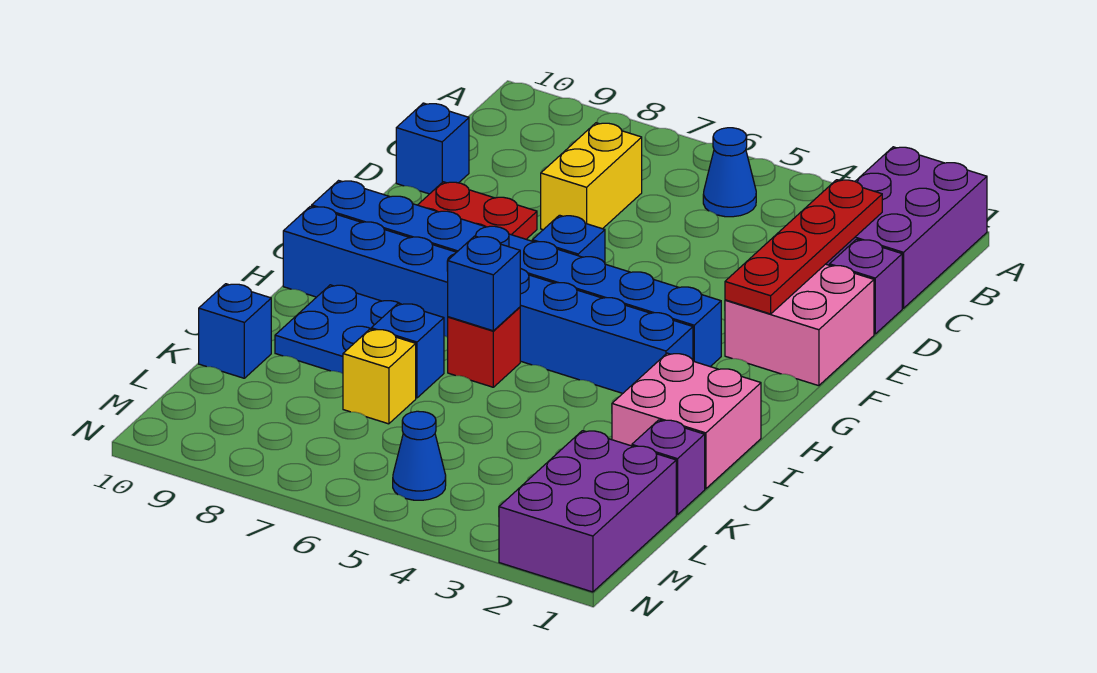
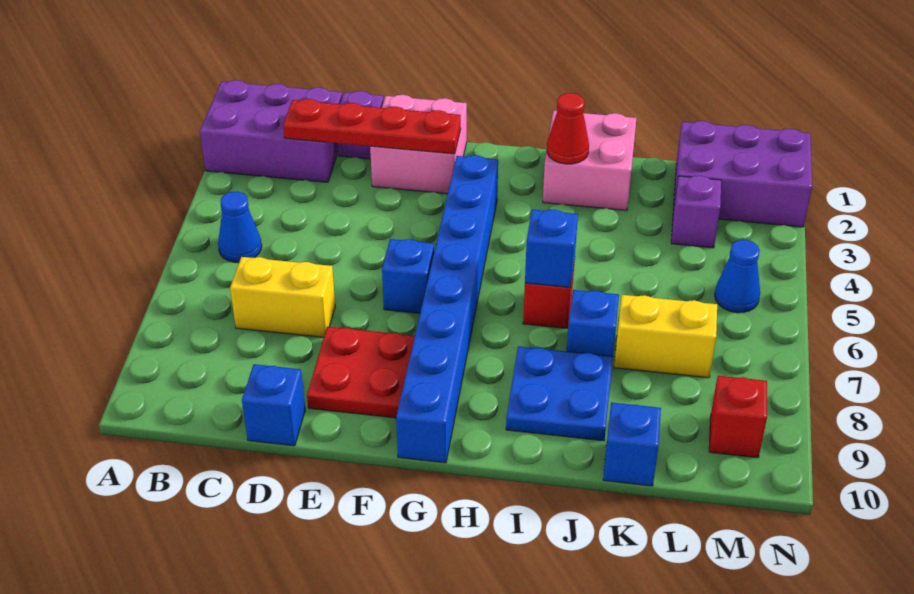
blue brick H3:H10 level 1 -> none
none -> red cone I2 level 2
purple brick K1 level 1 -> purple brick L3 level 1
yellow brick K7 level 1 -> yellow brick K7:L7 level 1
none -> red brick M9 level 1

